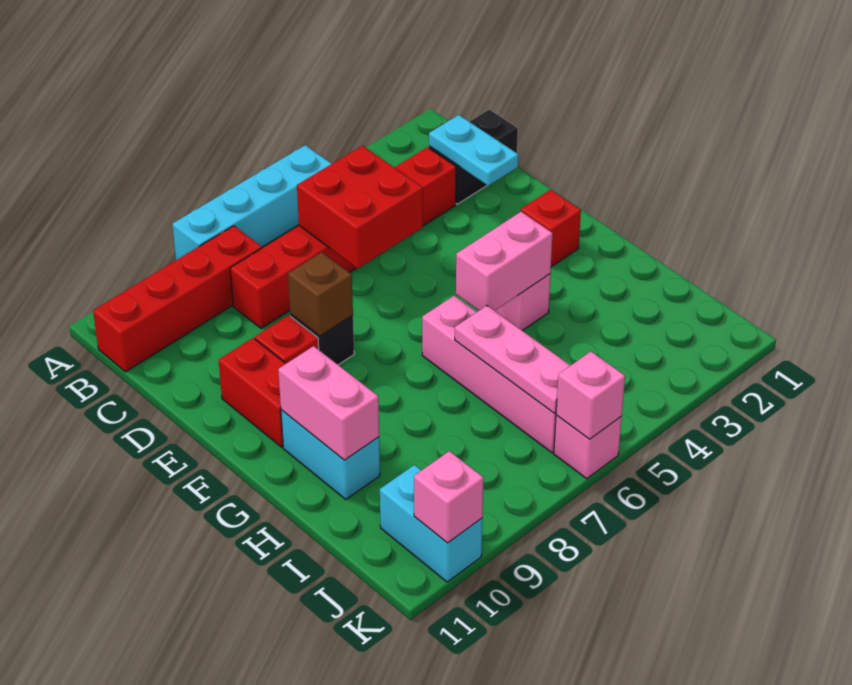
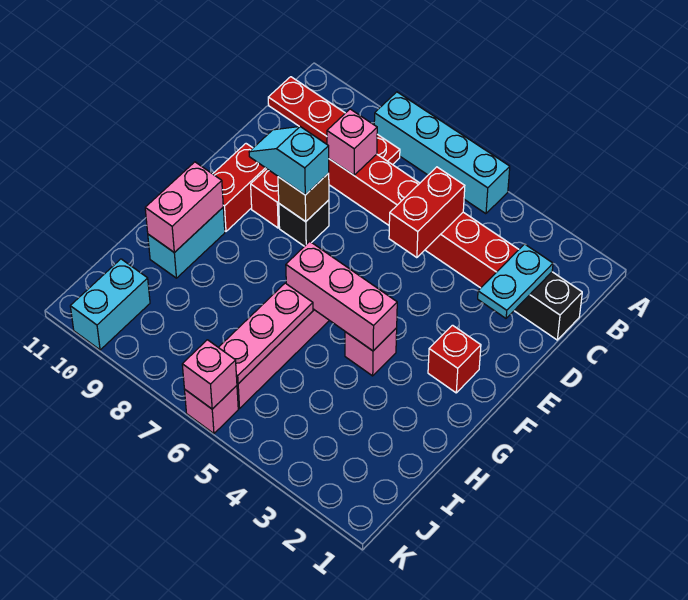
red brick B8:B11 level 1 -> red plate B8:B11 level 1
red brick C5:D6 level 2 -> red brick C5:D5 level 2
none -> cyan slope E8:E9 level 3 top 8
pink brick G4:G5 level 2 -> pink brick G4:G6 level 2
pink brick K10 level 2 -> pink brick C8 level 2

